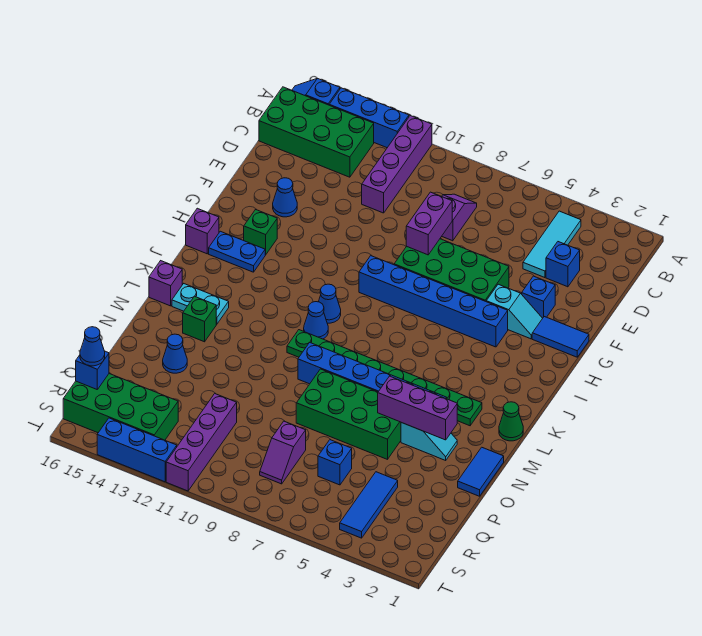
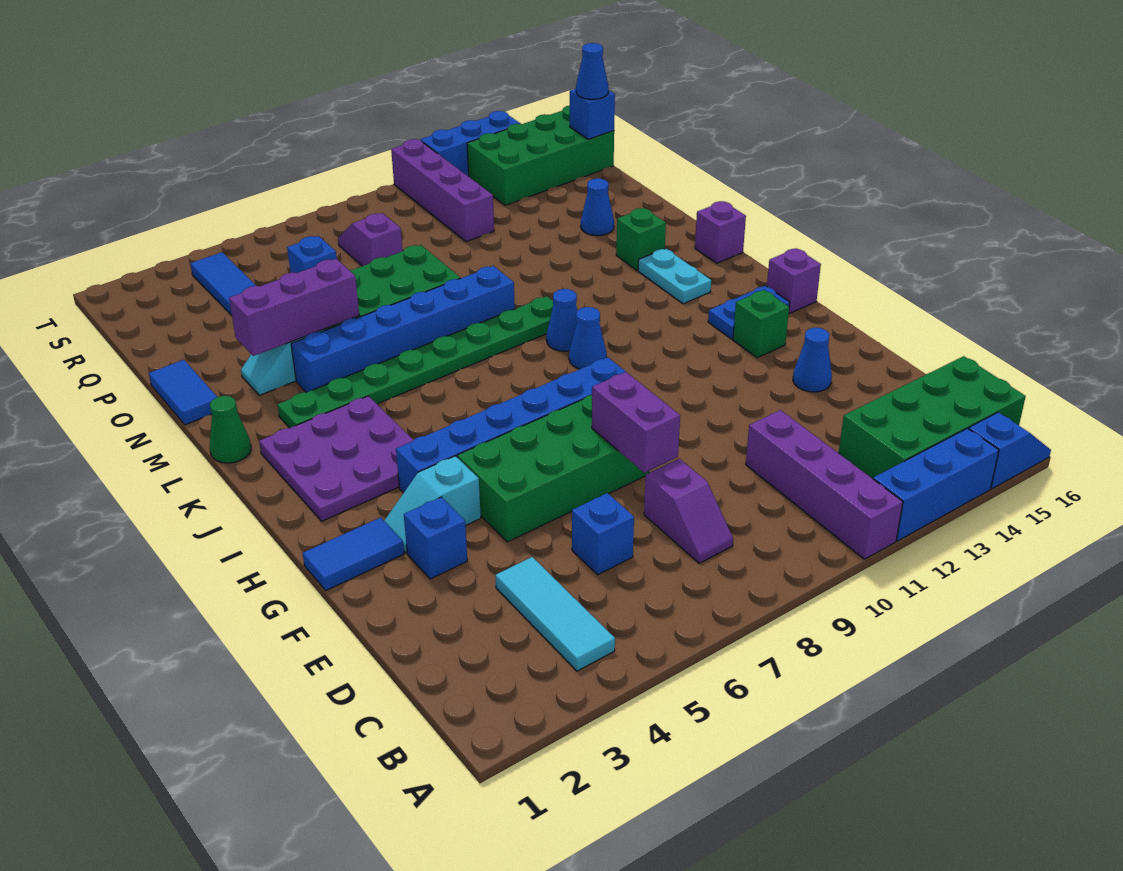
blue brick D3 level 1 -> blue brick D6 level 1
none -> purple plate I2:K4 level 1
cyan plate L14:L15 level 1 -> cyan plate K14:L14 level 1

